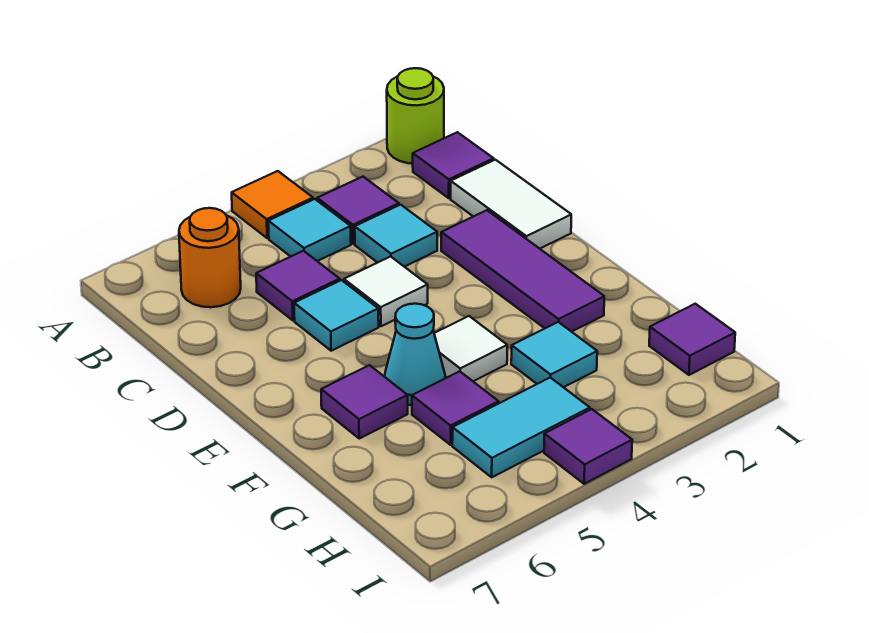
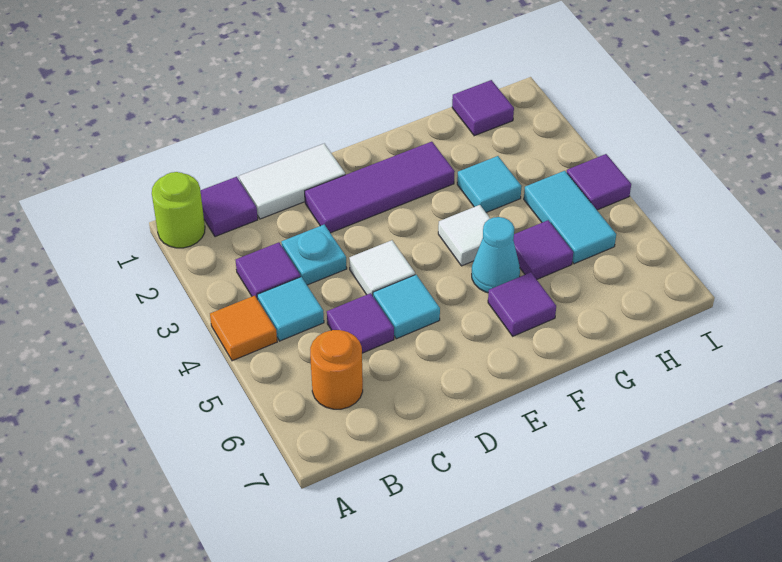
cyan tile C3 level 1 -> cyan plate C3 level 1

